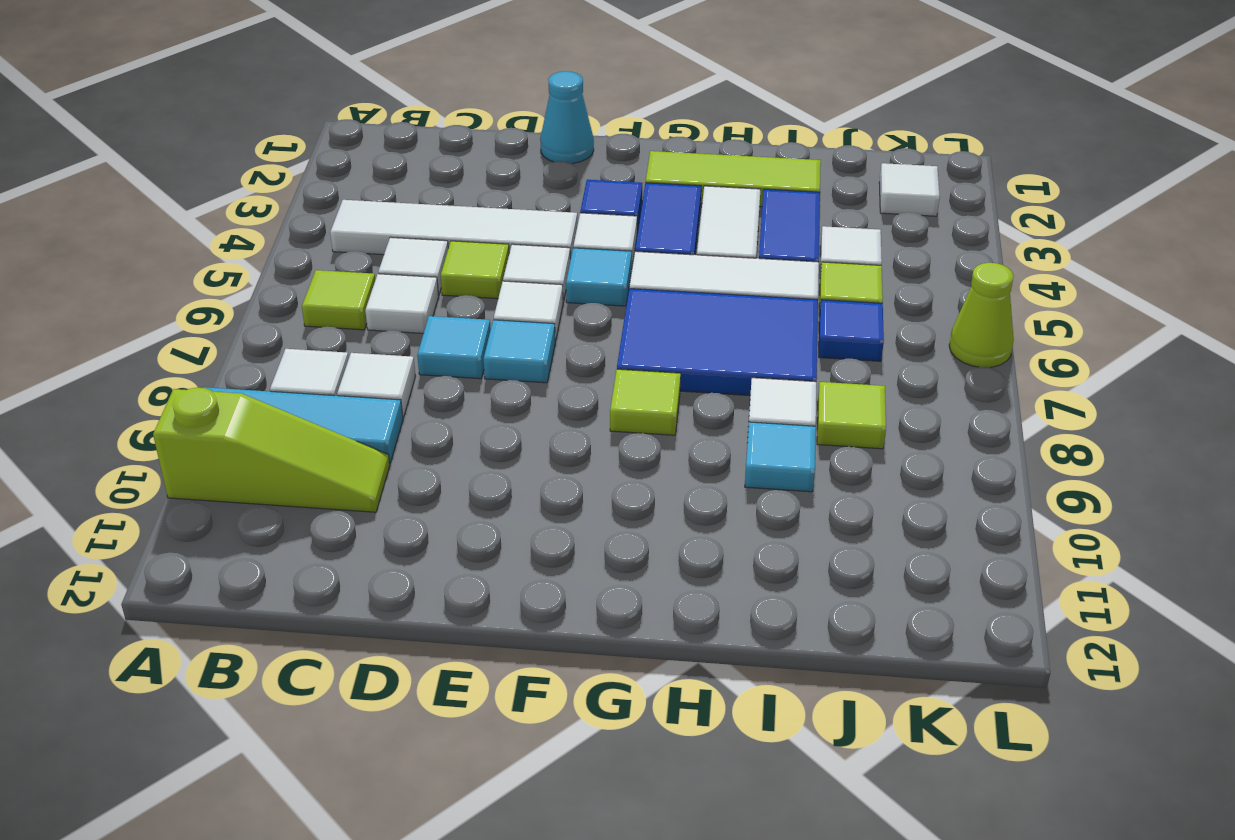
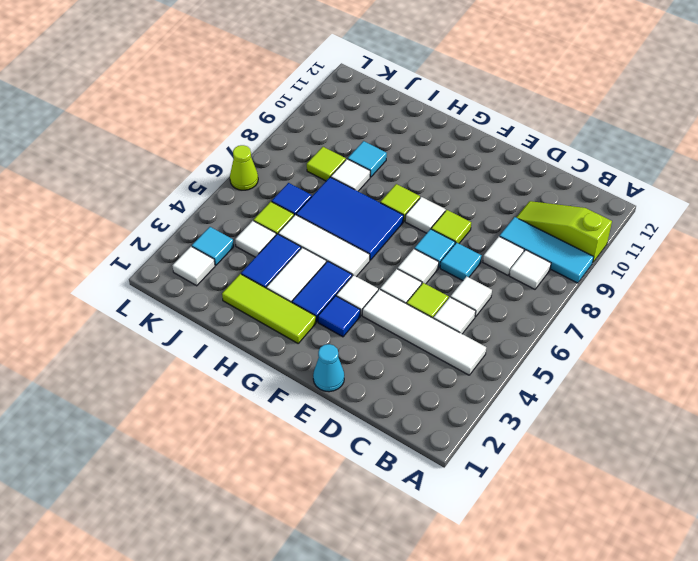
lime tile B6 level 1 -> lime tile E8 level 1
cyan tile F5 level 1 -> cyan tile K3 level 1
none -> white tile F8 level 1

